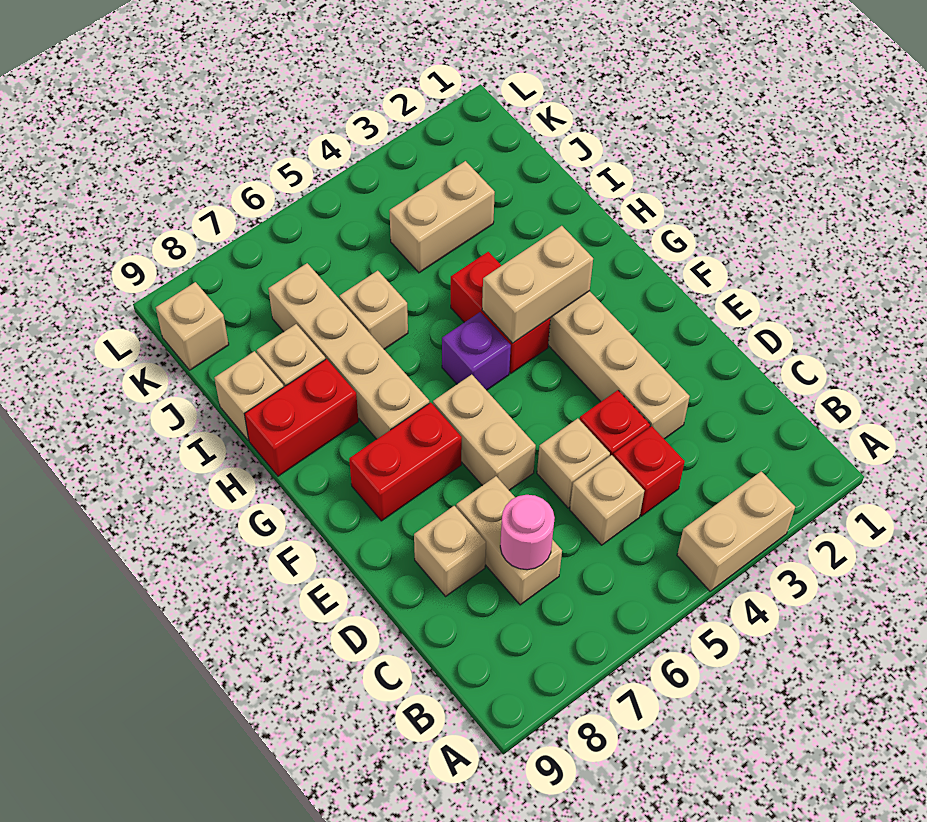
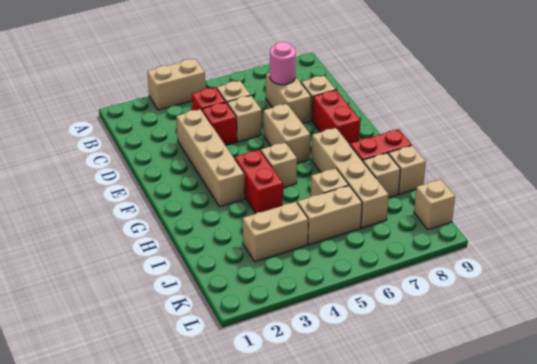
red brick F7:F8 level 1 -> red brick E8:F8 level 1
tan brick G3:G4 level 2 -> tan brick J5:J6 level 1
purple brick G5 level 1 -> tan brick G5 level 1

